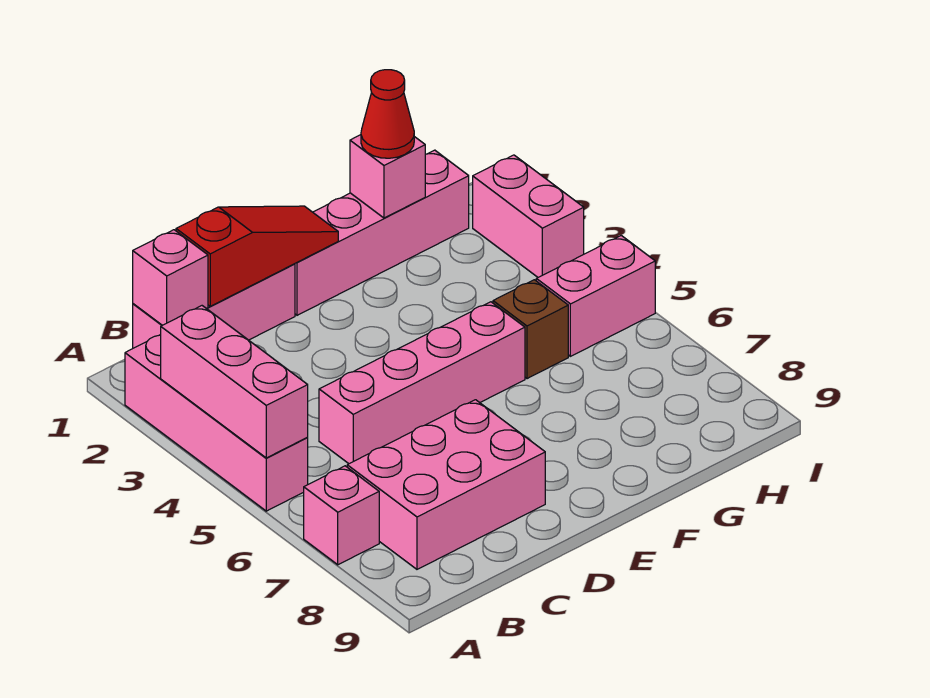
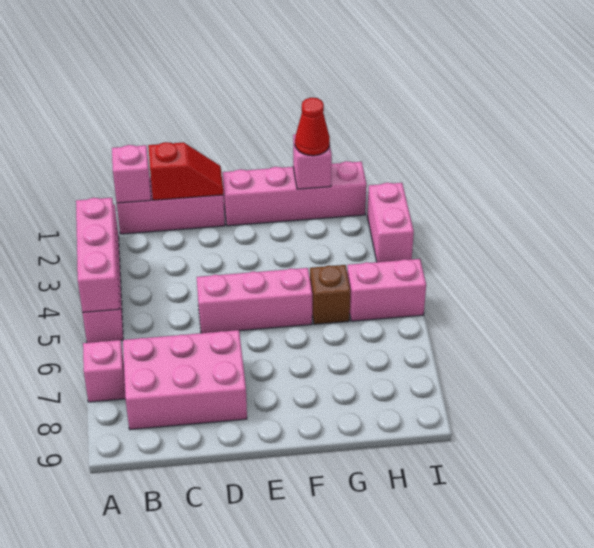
red slope C1:E1 level 2 top C -> red slope C1:D1 level 2 top C
pink brick C5:F5 level 1 -> pink brick D5:F5 level 1

